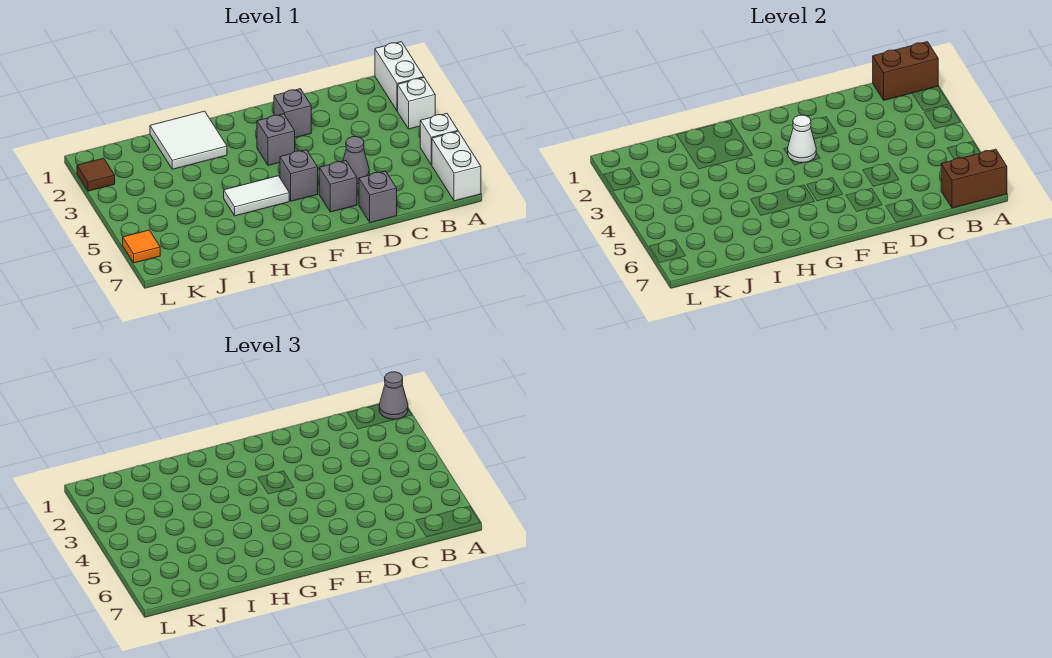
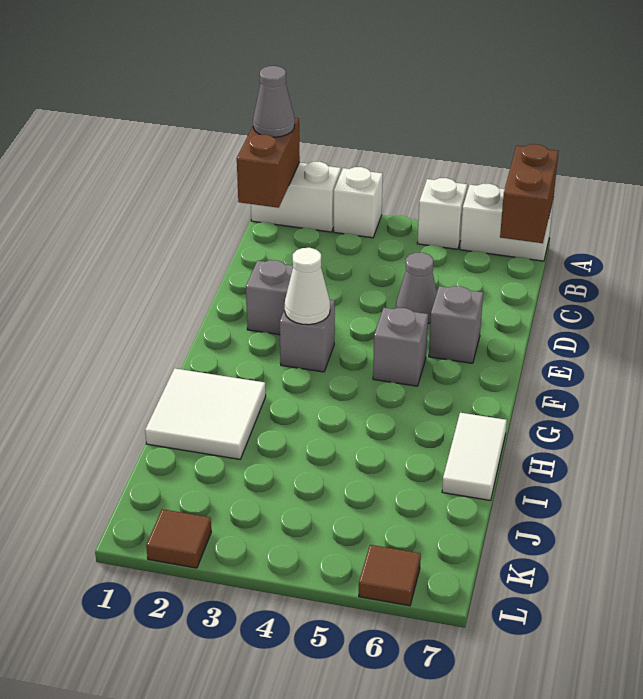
grey brick D7 level 1 -> none
white tile G5:H5 level 1 -> white tile H7:I7 level 1
orange tile L6 level 1 -> brown tile L6 level 1

